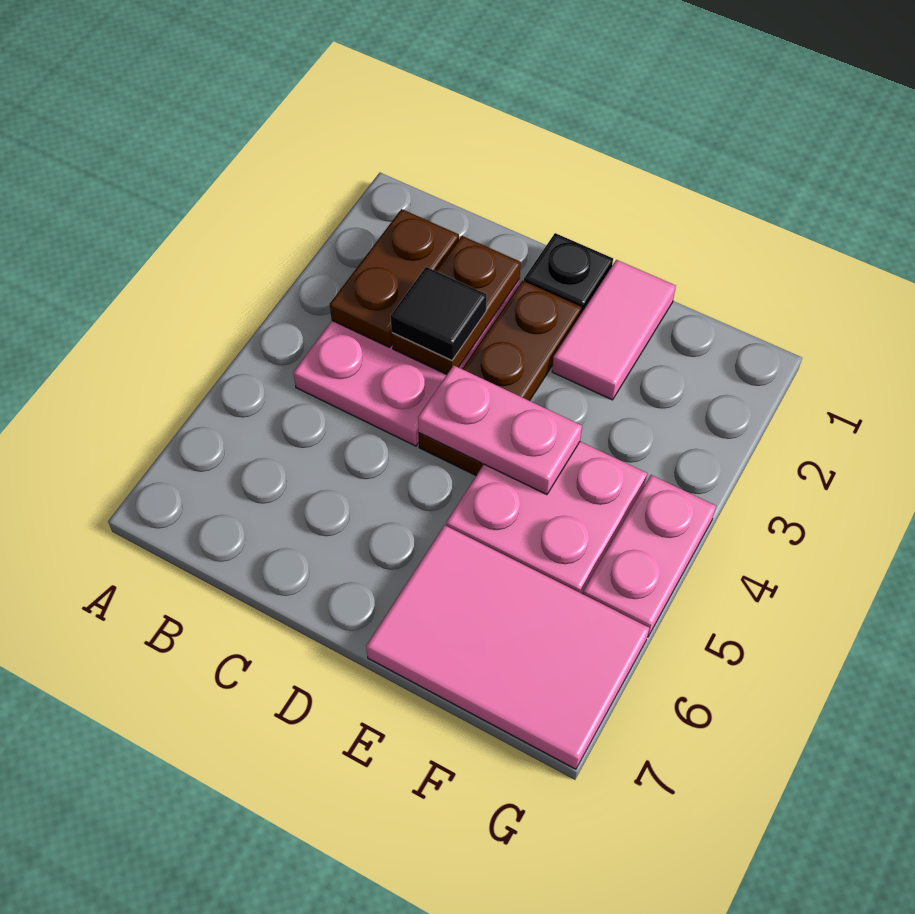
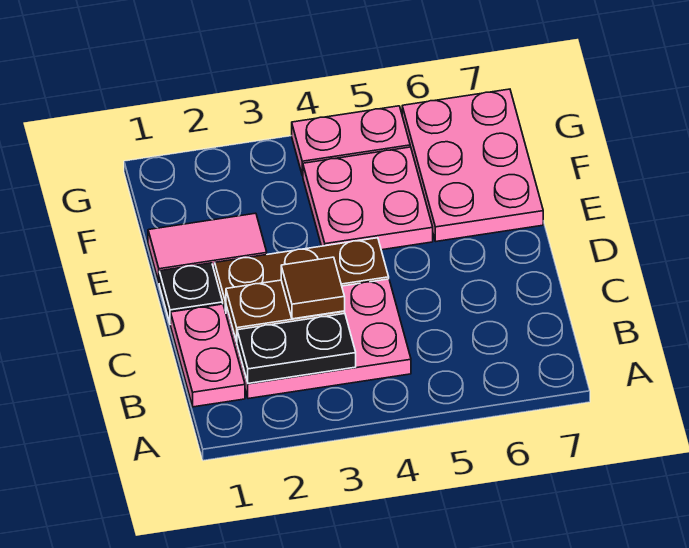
brown plate B2:B3 level 2 -> black plate B2:B3 level 2
black tile C3 level 3 -> brown tile C3 level 3
pink plate D4:E4 level 2 -> pink plate B1:C1 level 1
pink tile E6:G7 level 1 -> pink plate E6:G7 level 1

